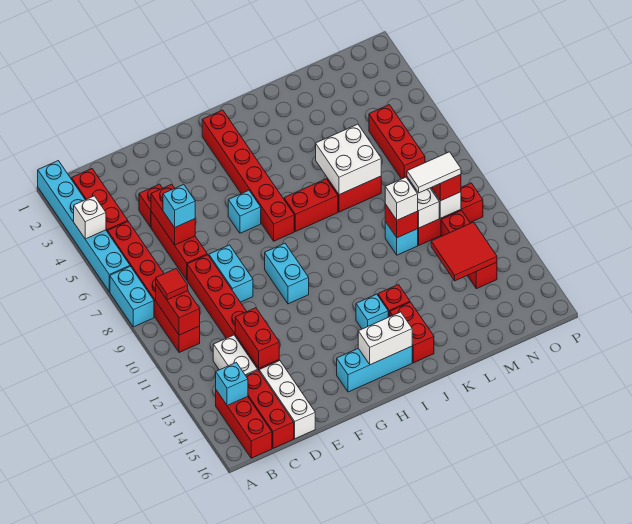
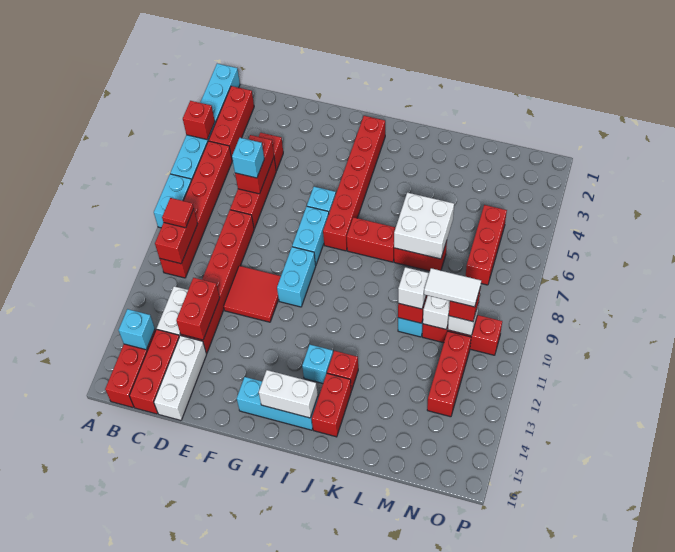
white brick A4 level 2 -> red brick A4 level 2
cyan brick E8:E9 level 1 -> cyan brick G7:G8 level 1
red tile M12:N13 level 2 -> red tile E10:F11 level 1

